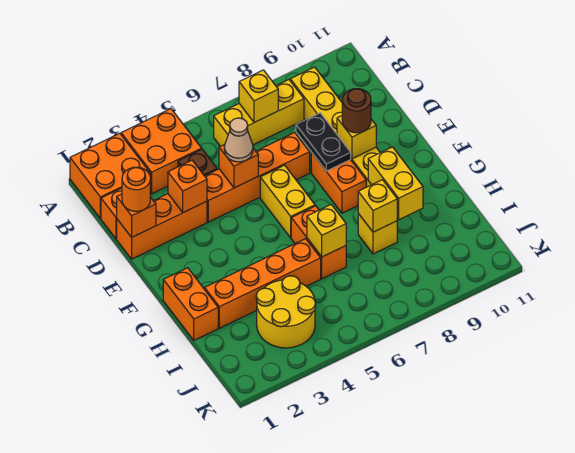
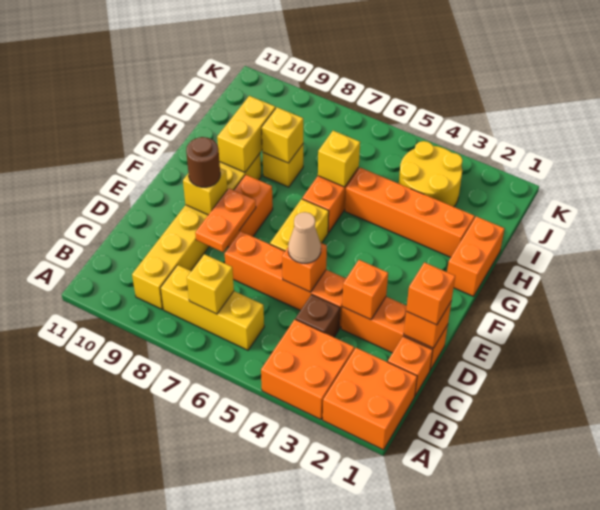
orange round brick D1 level 3 -> orange brick D1 level 3
black plate D8:E8 level 2 -> orange plate D8:E8 level 2

